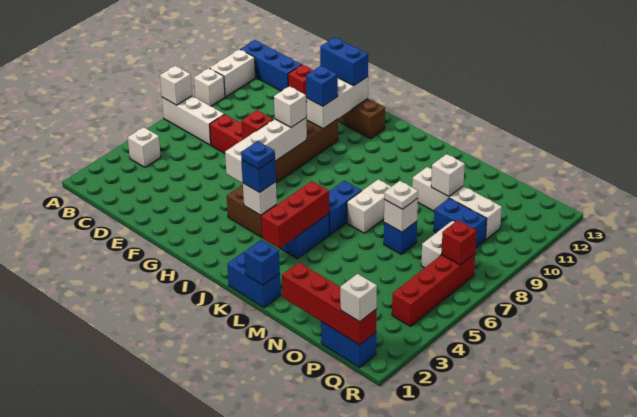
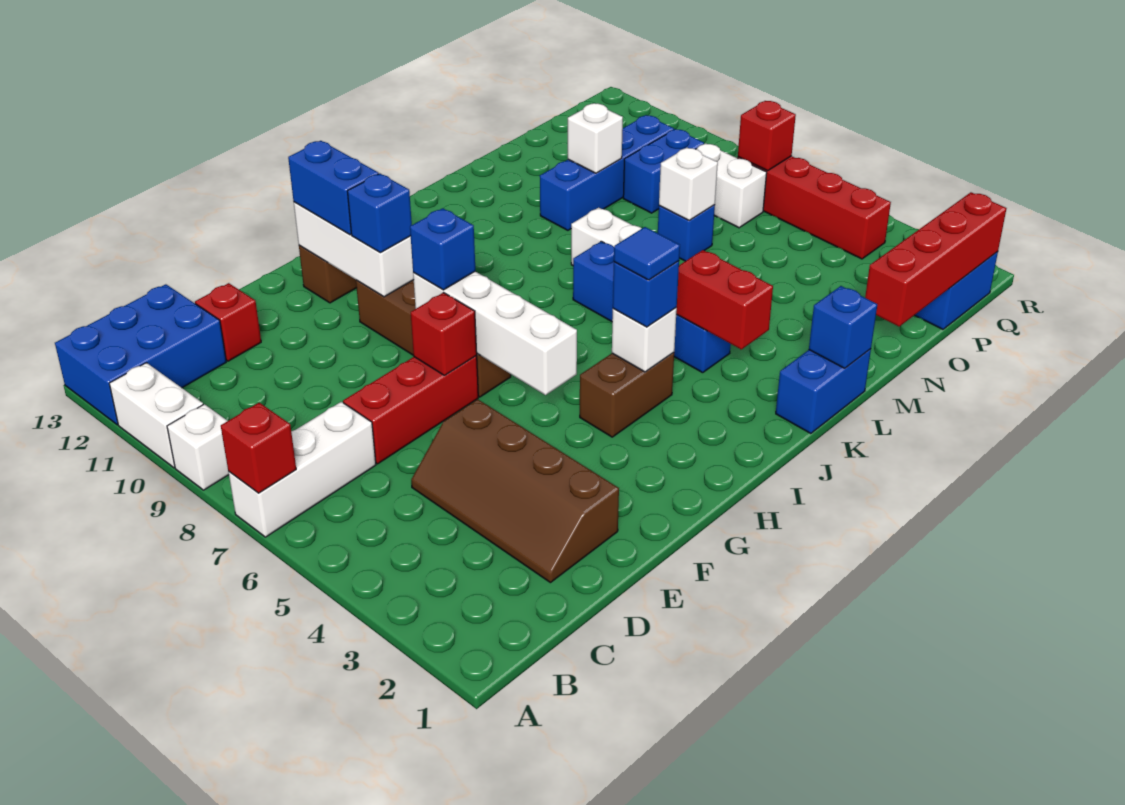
white brick A7 level 2 -> red brick A7 level 2
blue brick A12:C12 level 1 -> blue brick A12:C13 level 1
white brick B4 level 1 -> none
none -> brown slope D2:E5 level 1 top E
blue brick F12:G12 level 3 -> blue brick G11:G12 level 3
white brick G8 level 3 -> blue brick G8 level 3
blue plate I4 level 4 -> blue tile I4 level 4
red brick K3:K5 level 2 -> red brick K3:K4 level 2
white brick M10:P10 level 1 -> blue brick M10:P10 level 1
white plate N7 level 3 -> none
white brick Q1 level 3 -> none

